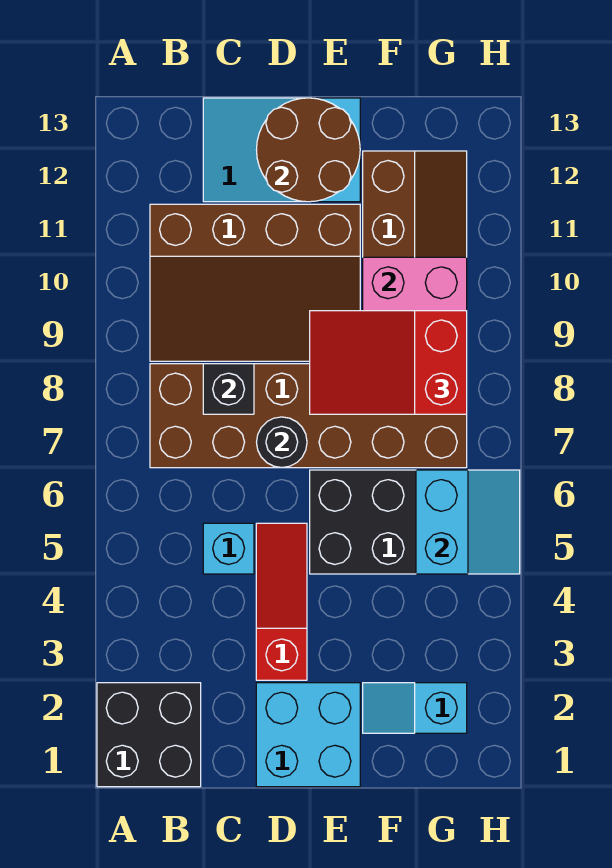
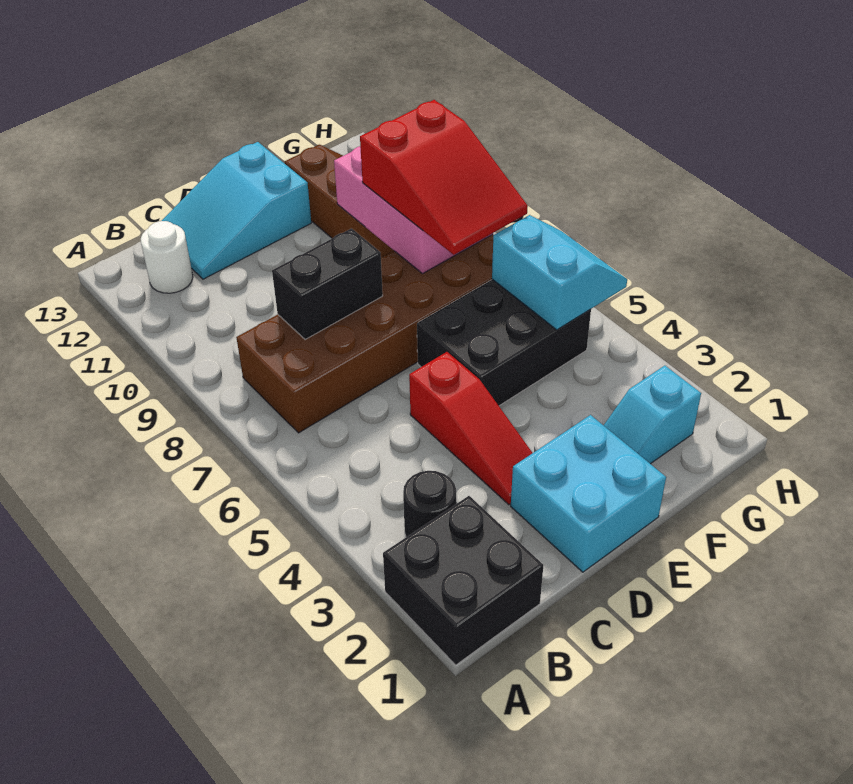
brown slope B9:E11 level 1 top 11 -> none
none -> white round brick B12 level 1
cyan brick C5 level 1 -> none
black brick C8 level 2 -> black brick C8:D8 level 2
red slope D3:D5 level 1 top 3 -> red slope D3:D5 level 1 top 5
black round brick D7 level 2 -> black round brick B3 level 1
brown round brick D12:E13 level 2 -> none
red slope E8:G9 level 3 top G -> red slope F7:G9 level 3 top 9

